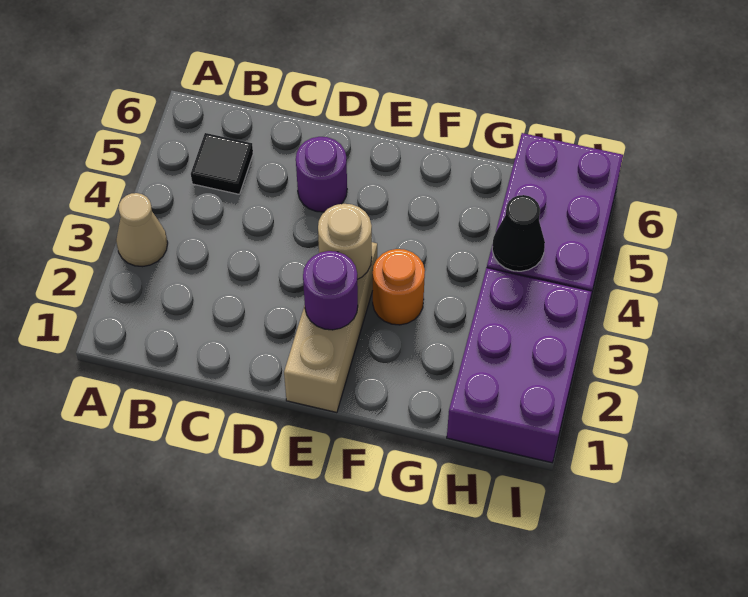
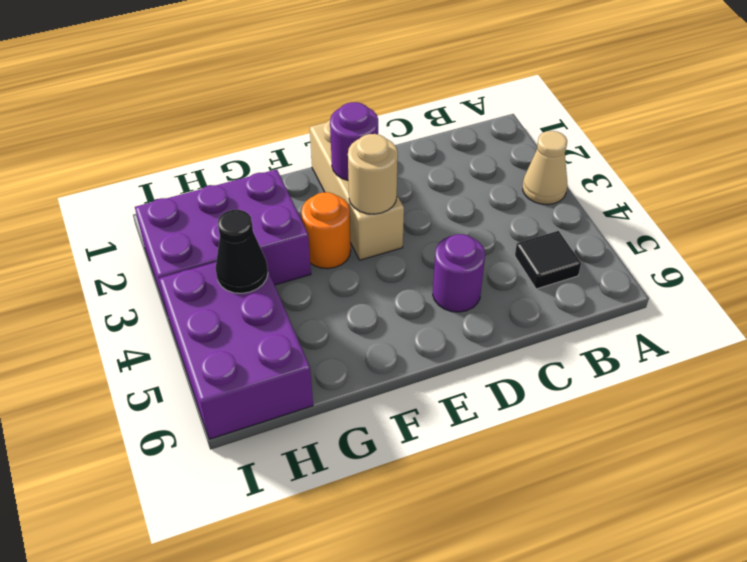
purple brick H1:I3 level 1 -> purple brick G2:I3 level 1

